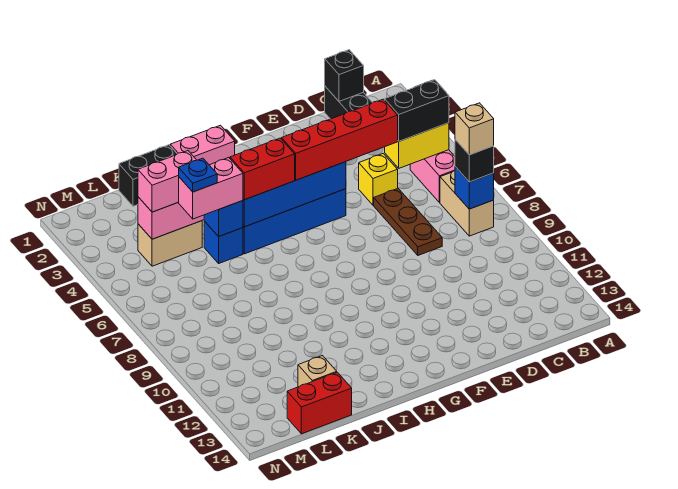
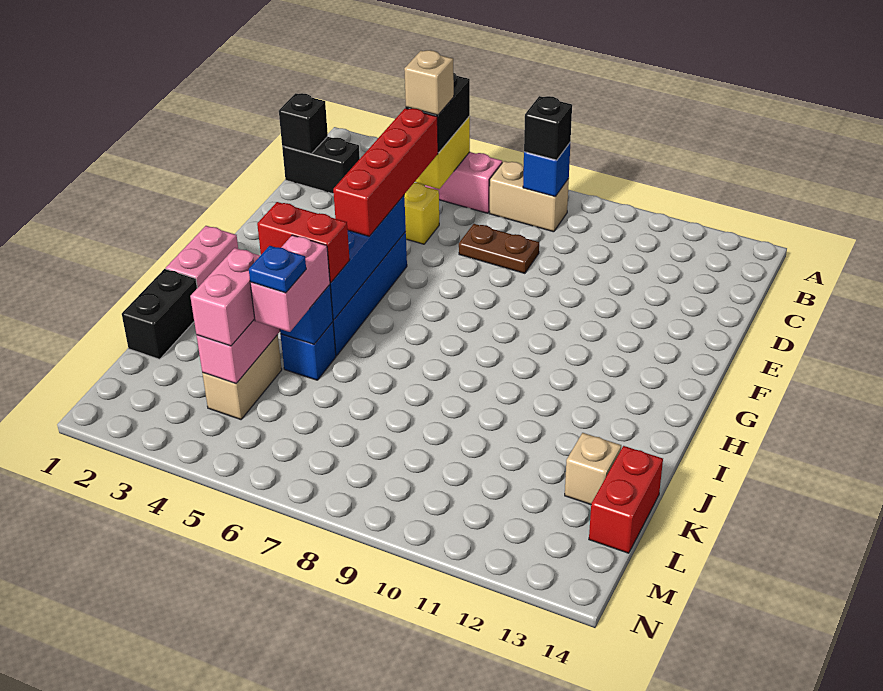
tan brick B8 level 4 -> tan brick C5 level 4
brown plate D6:D8 level 1 -> brown plate D7:D8 level 1
red brick H5:I5 level 3 -> red brick I4:I5 level 3

